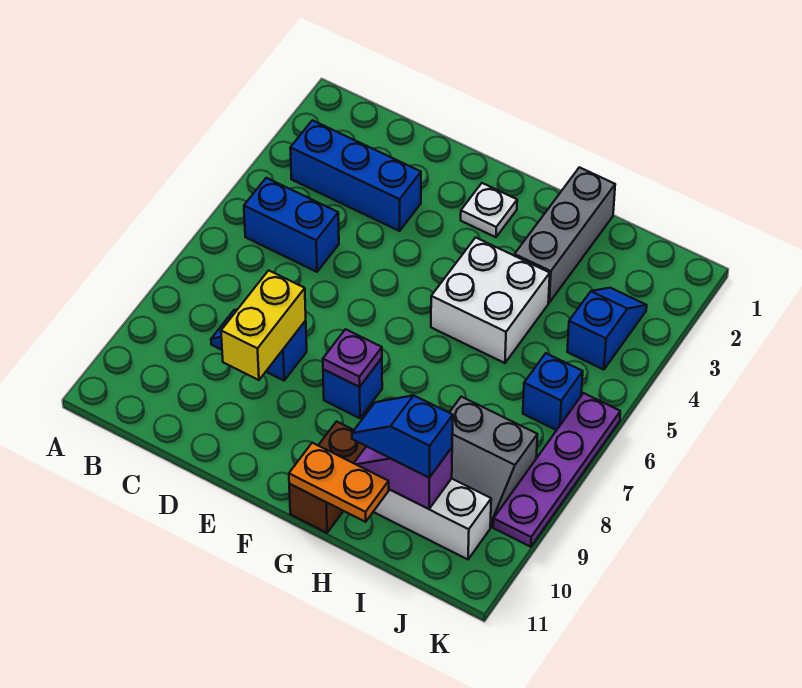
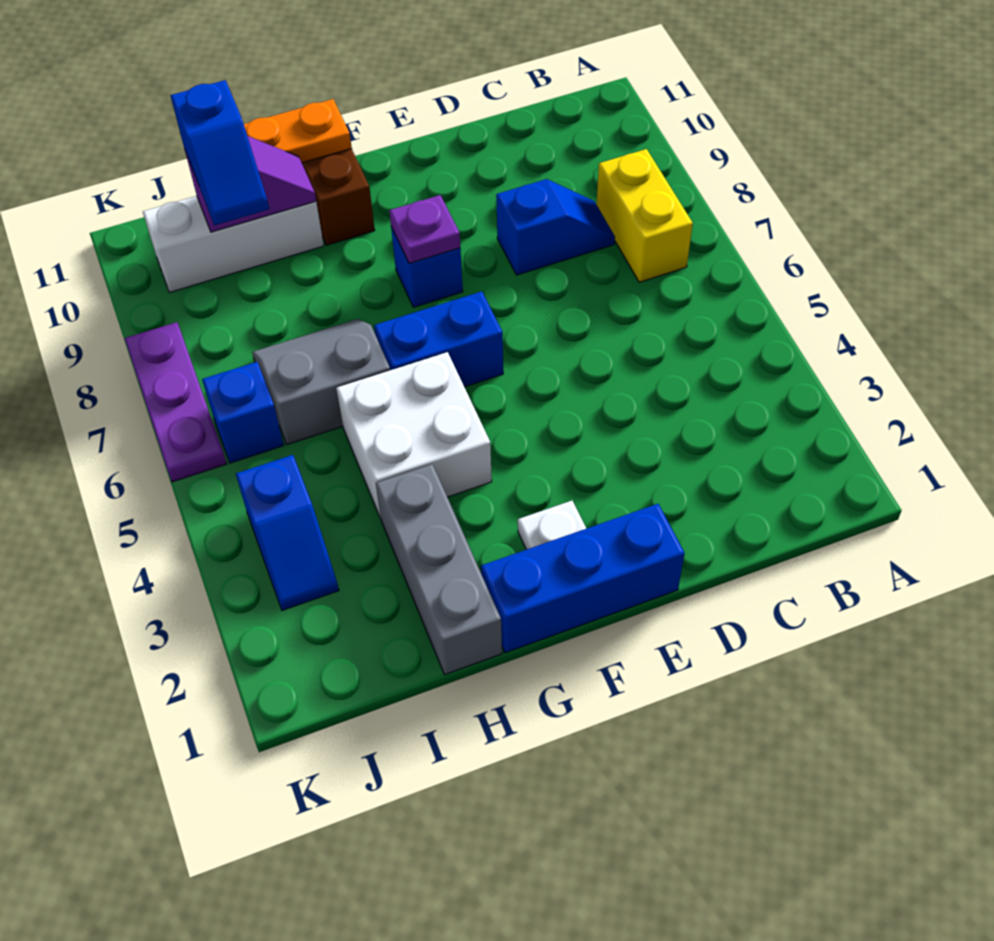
blue brick B3:D3 level 1 -> blue brick E1:G1 level 1
blue brick B5:C5 level 1 -> blue brick F6:G6 level 1
yellow brick D8:D9 level 2 -> yellow brick B7:B8 level 1
blue slope H10:I10 level 3 top I -> blue slope I9:I10 level 3 top 10
grey slope I8:J9 level 1 top 8 -> grey slope H6:I7 level 1 top 6
purple plate K6:K9 level 1 -> purple plate K6:K8 level 1

